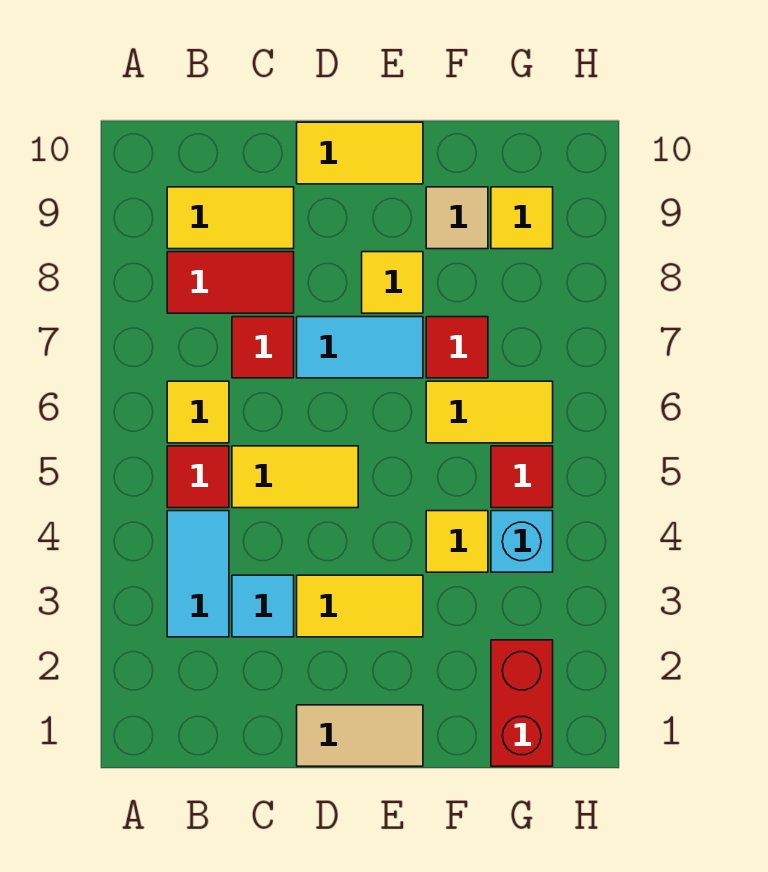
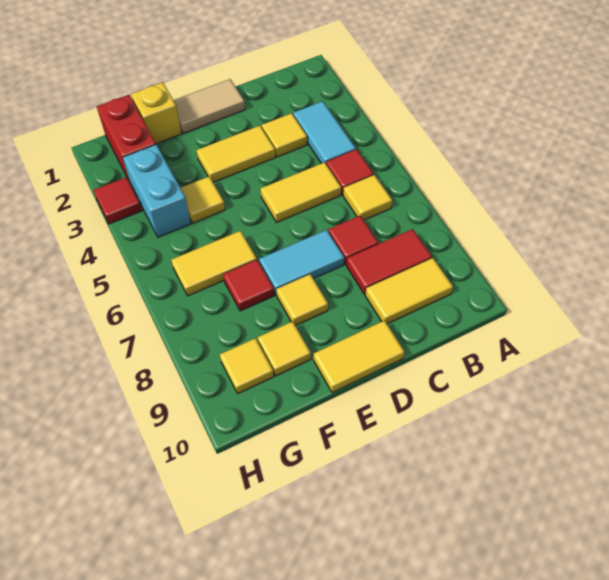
cyan tile C3 level 1 -> yellow tile C3 level 1
none -> yellow brick F1 level 1
tan tile F9 level 1 -> yellow tile F9 level 1
cyan brick G4 level 1 -> cyan brick G3:G4 level 1
red tile G5 level 1 -> red tile H3 level 1

